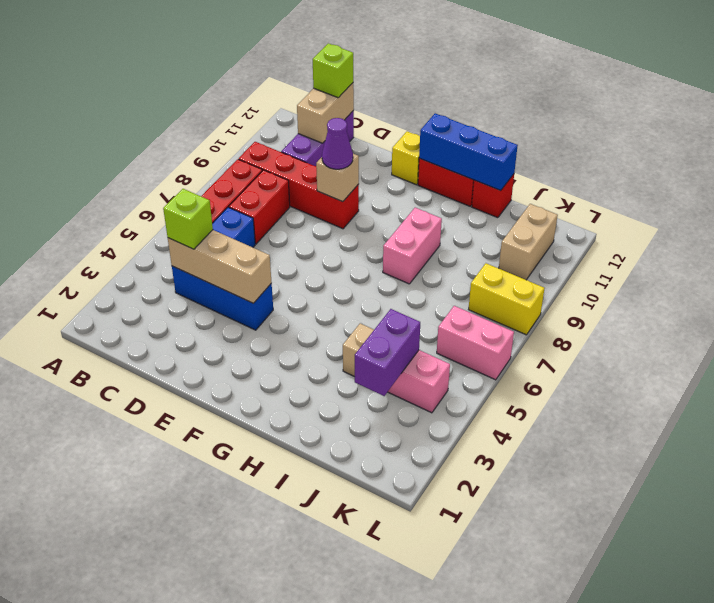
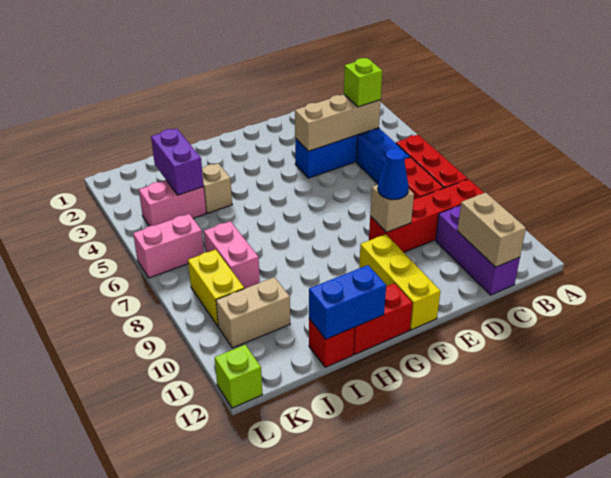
lime brick C12 level 3 -> lime brick L12 level 1
purple cone E9 level 3 -> blue cone E9 level 3
yellow brick F12 level 1 -> yellow brick F10:F12 level 1
blue brick G12:I12 level 2 -> blue brick H12:I12 level 2
pink brick H8:H9 level 1 -> pink brick J7:J8 level 1
yellow brick K8:L8 level 1 -> yellow brick K8:K9 level 1
tan brick K10:K11 level 1 -> tan brick J10:K10 level 1

